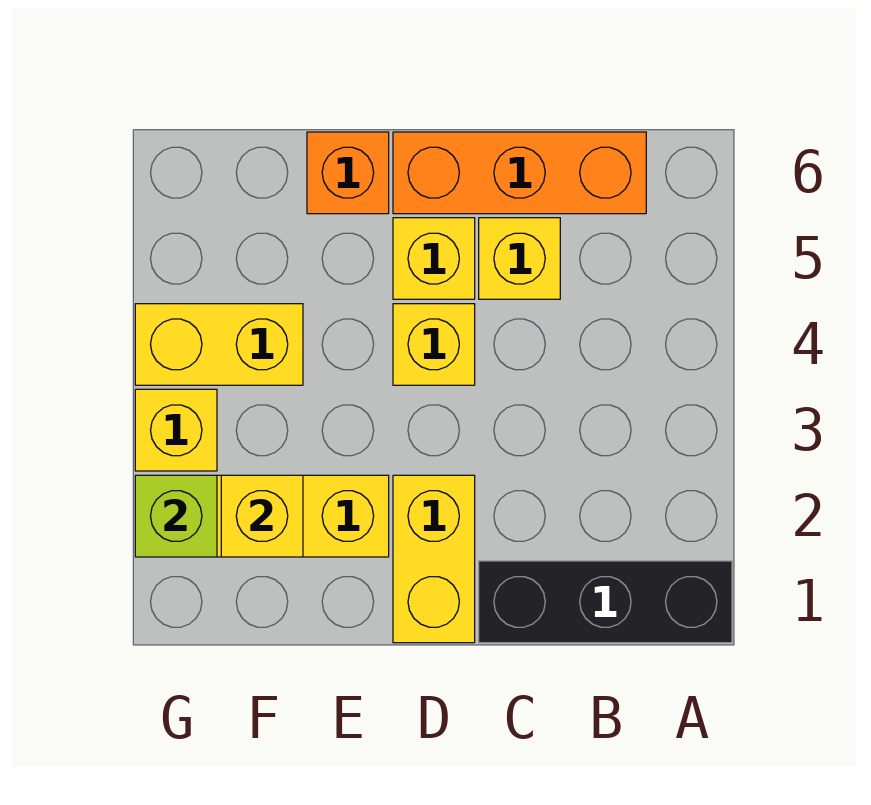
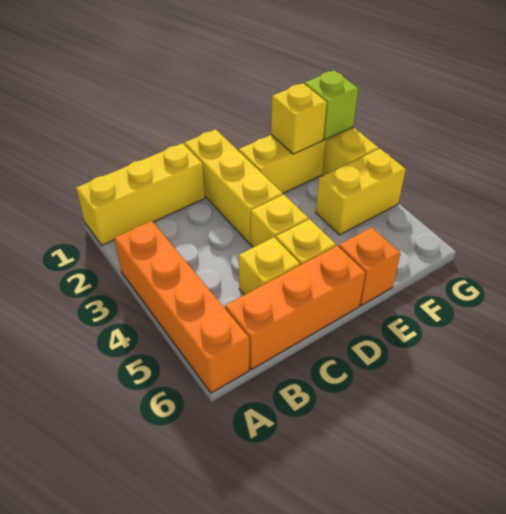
black brick A1:C1 level 1 -> yellow brick A1:C1 level 1
none -> orange brick A3:A6 level 1
yellow brick D1:D2 level 1 -> yellow brick D1:D3 level 1

